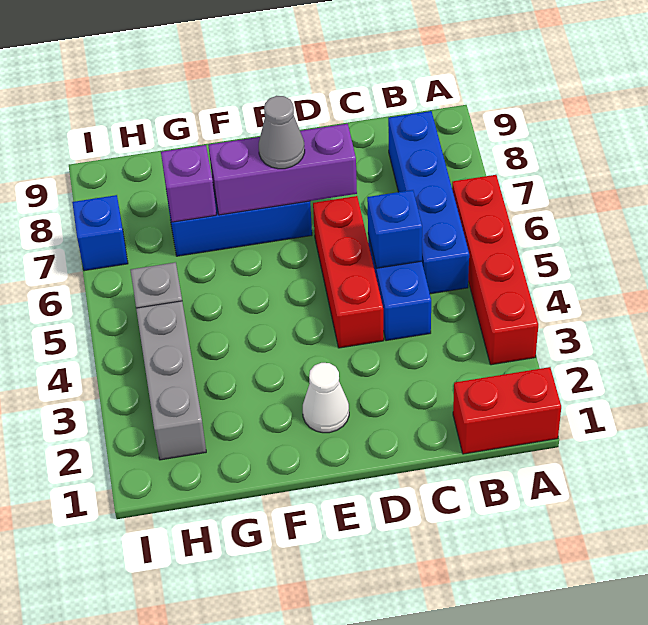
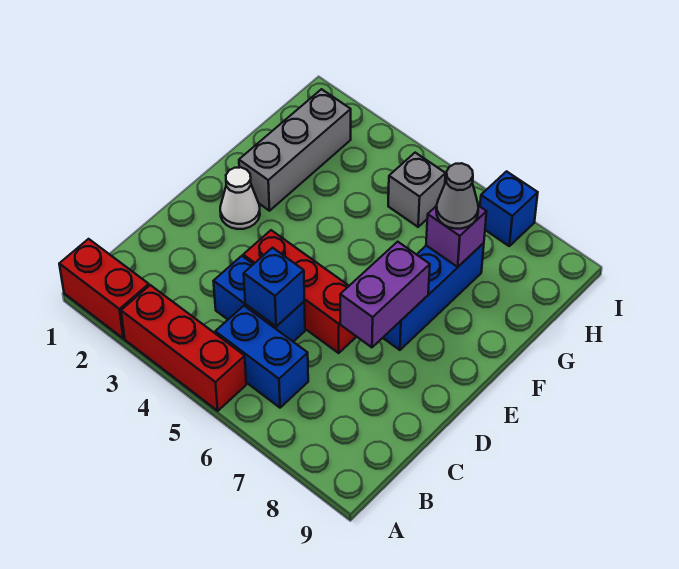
red brick A1:B1 level 1 -> red brick A1:A2 level 1
red brick A3:A6 level 1 -> red brick A3:A5 level 1
blue brick B5:B8 level 1 -> blue brick B5:B6 level 1
purple brick D7:F7 level 2 -> purple brick D7:E7 level 2
grey cone E7 level 3 -> grey cone G7 level 3
grey brick H2:H4 level 1 -> grey brick F2:H2 level 1

